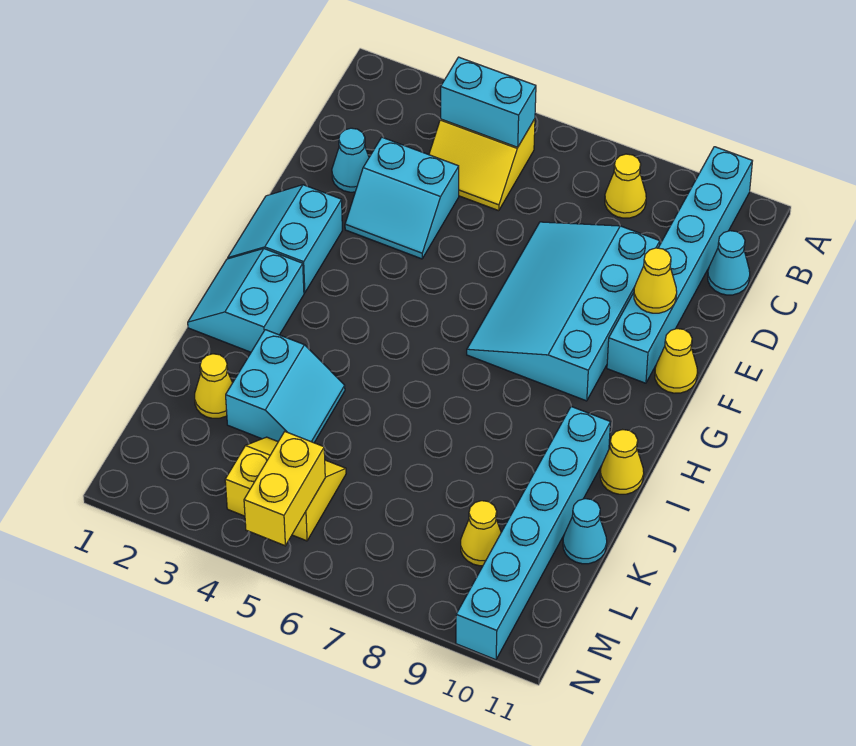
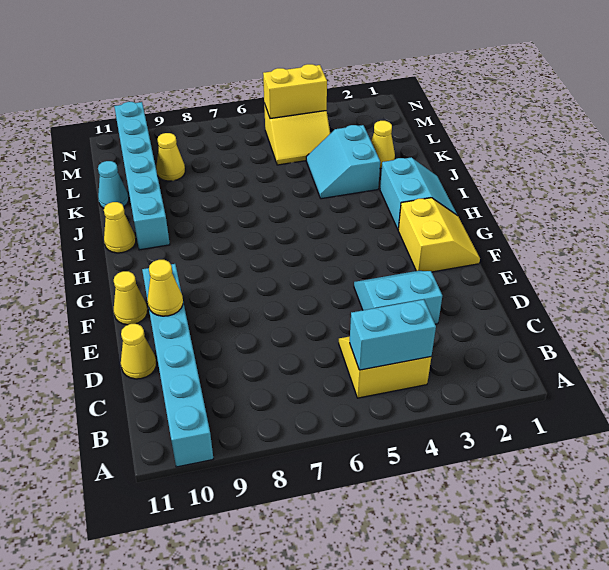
yellow cone B8 level 1 -> yellow cone D11 level 1
cyan cone C11 level 1 -> none
cyan cone D2 level 1 -> none
cyan slope D7:G9 level 1 top 9 -> none
cyan slope F1:G2 level 1 top 2 -> yellow slope F1:G2 level 1 top 2
yellow brick M5:N5 level 2 -> yellow brick M4:M5 level 2

